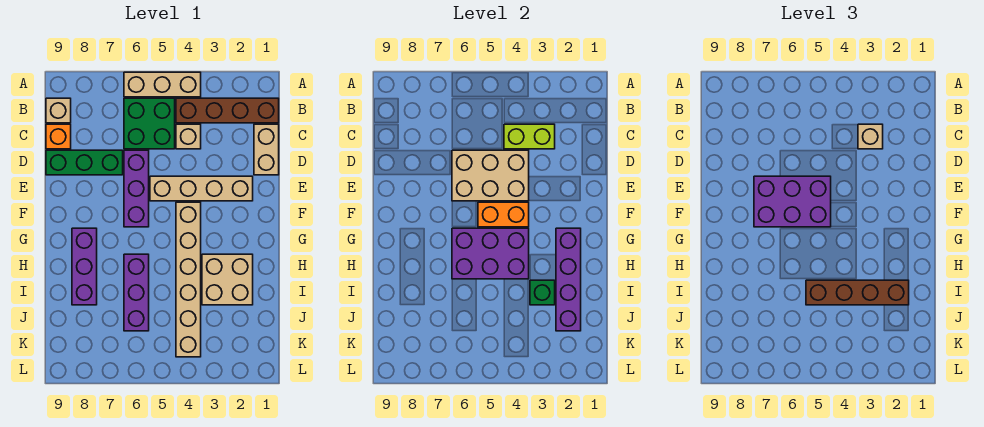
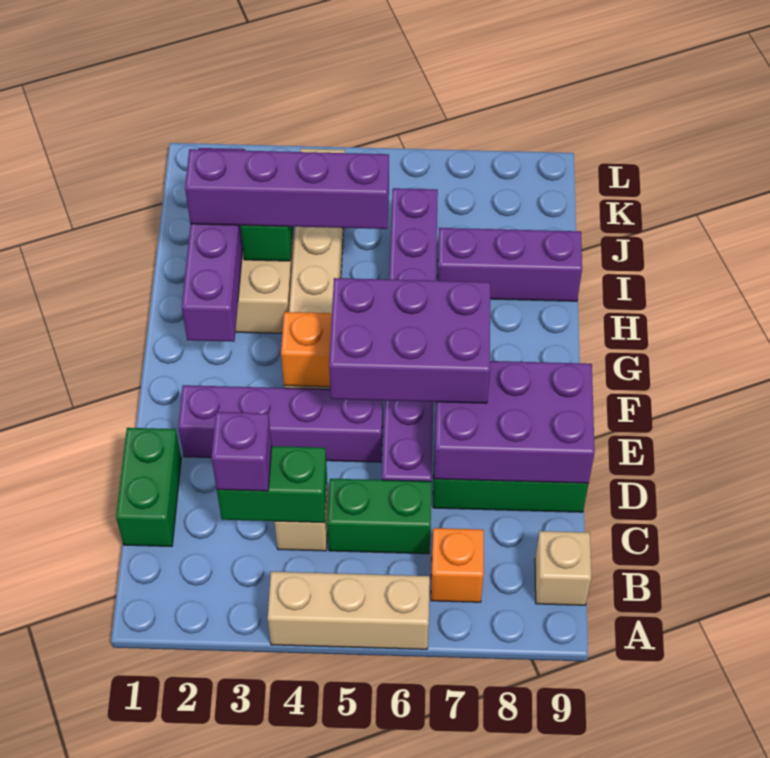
brown brick B1:B4 level 1 -> none
green brick B5:C6 level 1 -> green brick C5:C6 level 1
tan brick C1:D1 level 1 -> green brick C1:D1 level 1
lime brick C3:C4 level 2 -> green brick C3:C4 level 2
tan brick C3 level 3 -> purple brick C3 level 3
orange brick C9 level 1 -> orange brick B7 level 1
tan brick D4:E6 level 2 -> none
tan brick E2:E5 level 1 -> purple brick E2:E5 level 1
purple brick G4:H6 level 2 -> purple brick D7:E9 level 2
purple brick G8:I8 level 1 -> purple brick I7:I9 level 1
brown brick I2:I5 level 3 -> purple brick I2:I5 level 3

